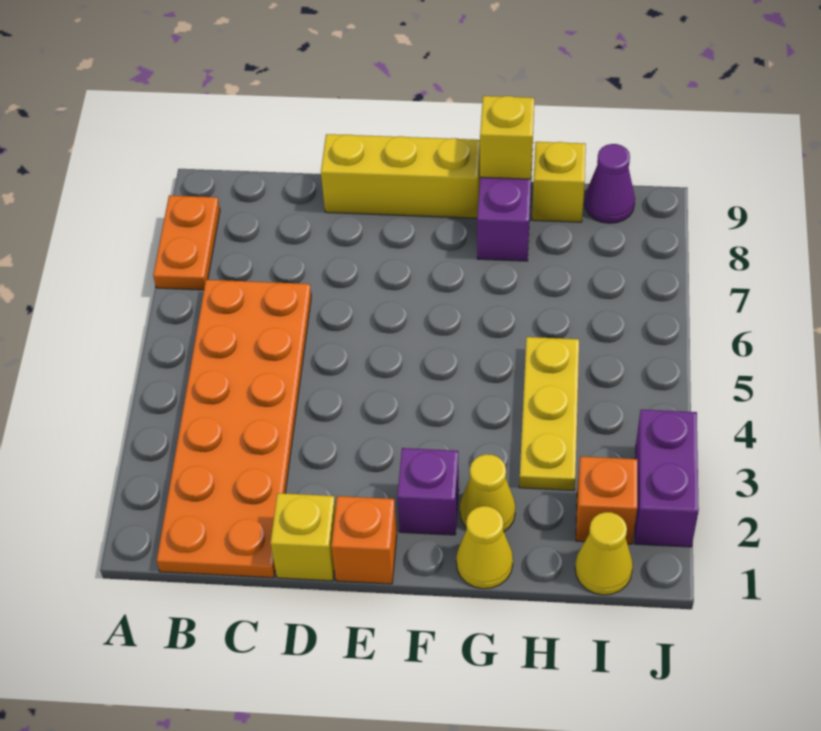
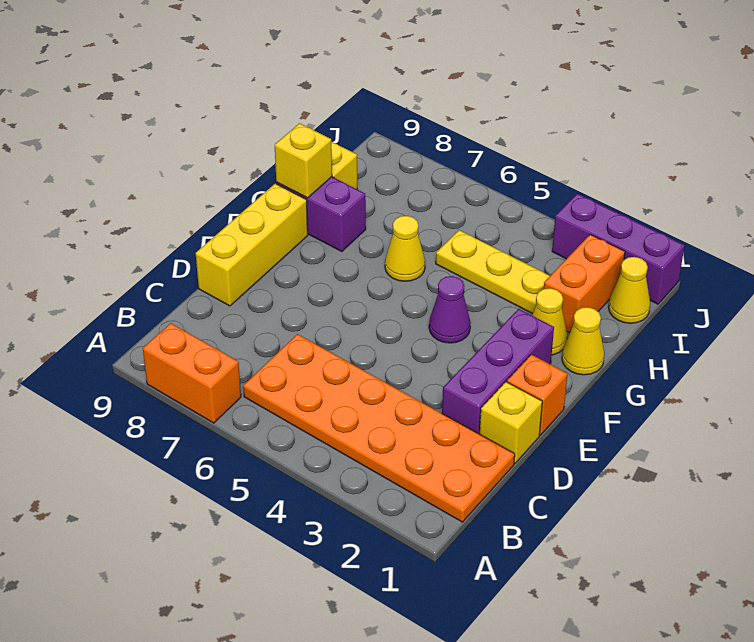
orange plate A7:A8 level 1 -> orange brick A7:A8 level 1
purple brick F2 level 1 -> purple brick D2:F2 level 1
none -> yellow cone G6 level 1
orange brick I2 level 1 -> orange brick H2:I2 level 1
purple cone I9 level 1 -> purple cone F4 level 1
purple brick J2:J3 level 1 -> purple brick J1:J3 level 1

